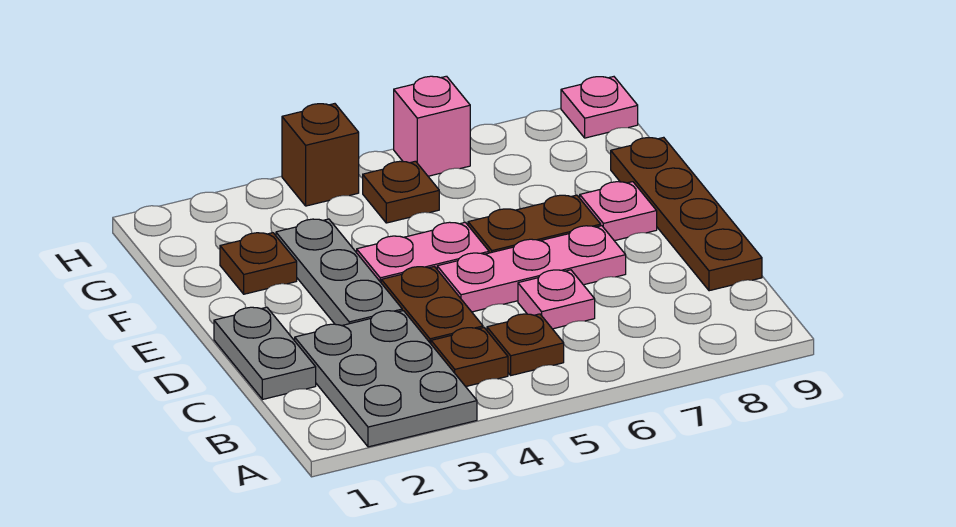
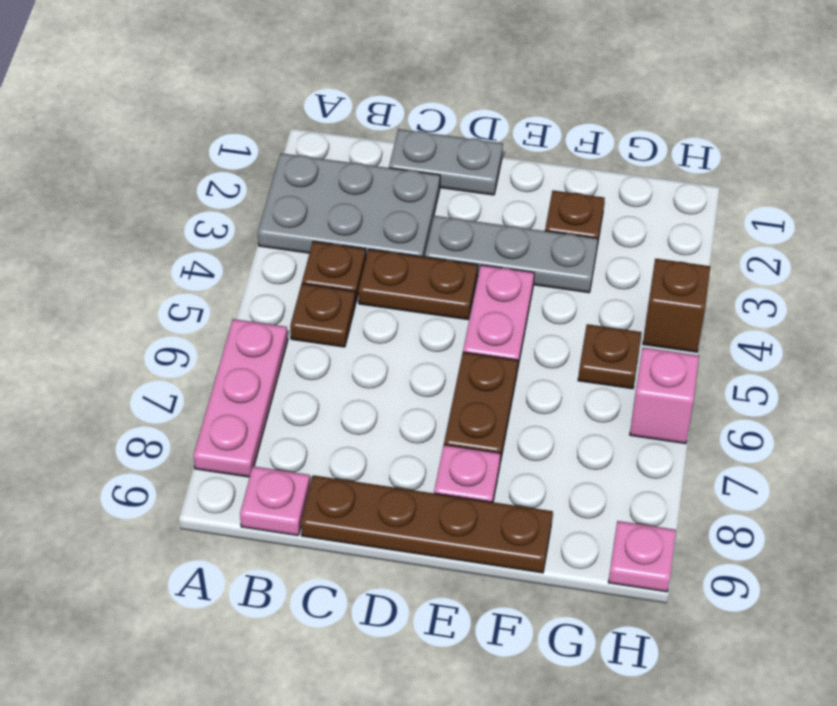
pink plate C6 level 1 -> pink plate B9 level 1
pink plate D5:D7 level 1 -> pink plate A6:A8 level 1

